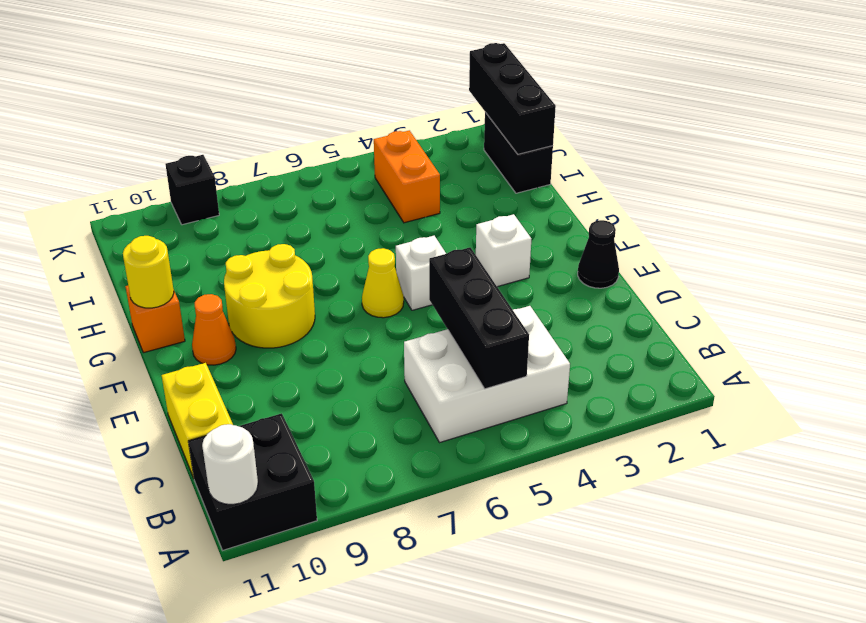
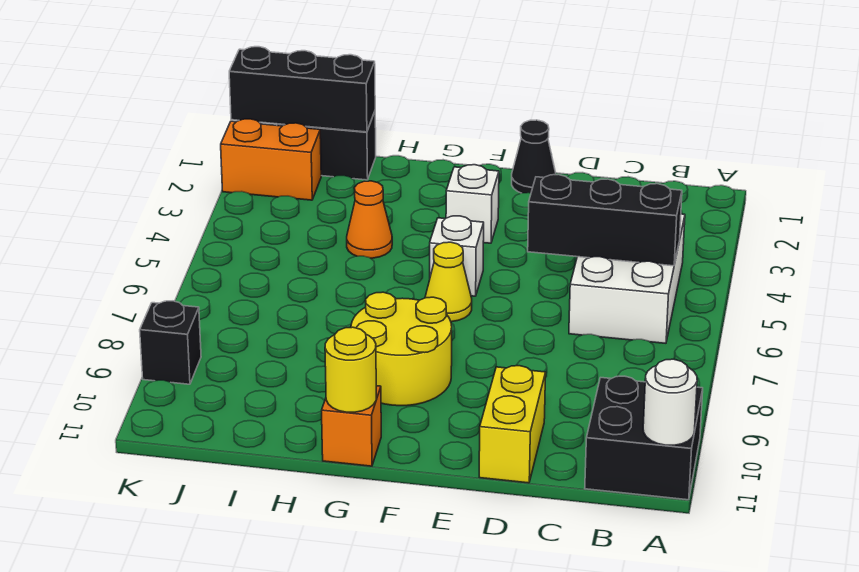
yellow brick C11:D11 level 1 -> yellow brick D10:D11 level 1
orange cone F10 level 1 -> orange cone H4 level 1
orange brick I4:J4 level 1 -> orange brick J2:K2 level 1

